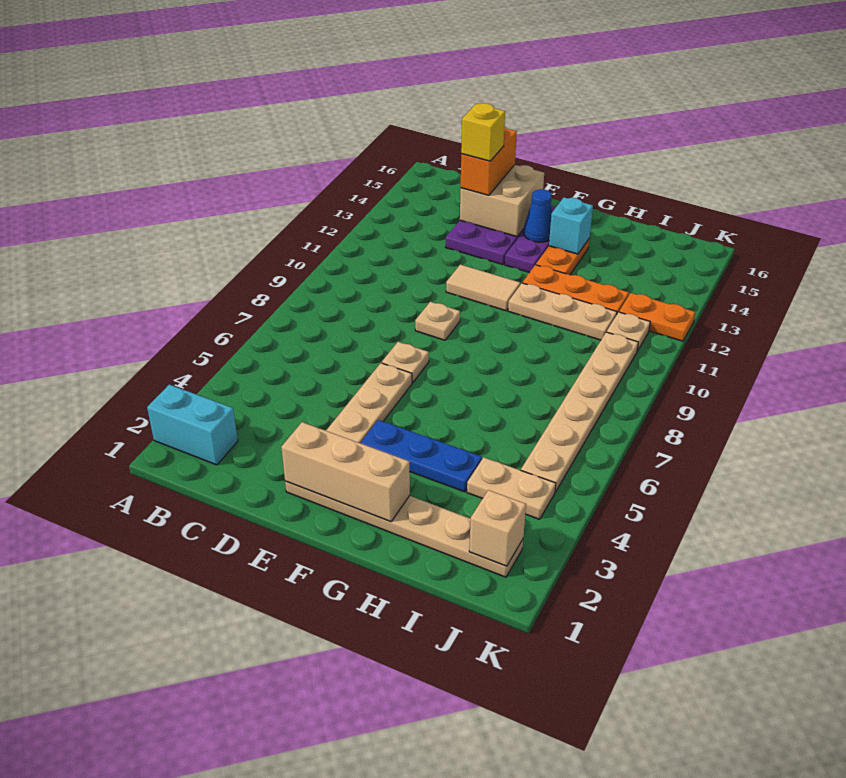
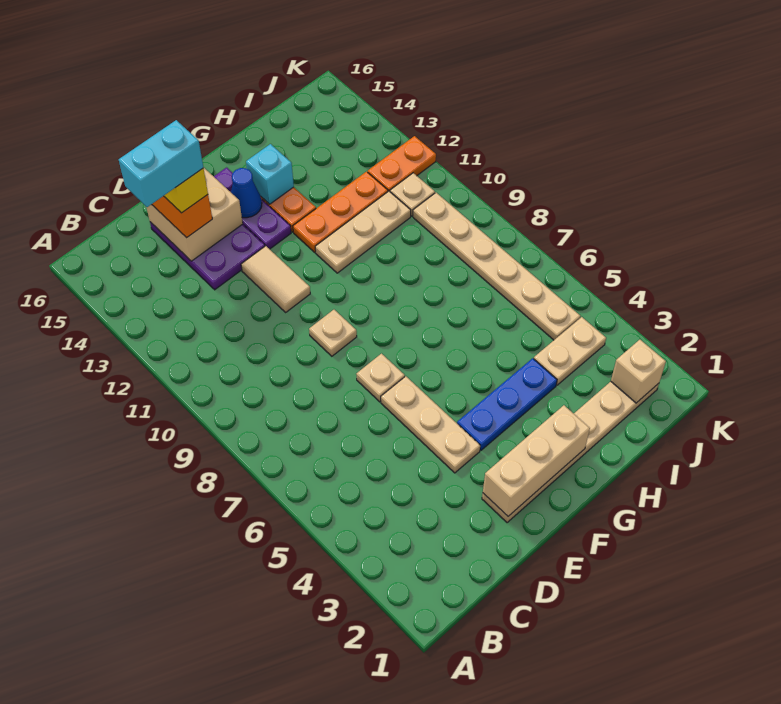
cyan brick A2:B2 level 1 -> cyan brick C14:D14 level 5
tan tile E11:F11 level 1 -> tan tile E11:E12 level 1

